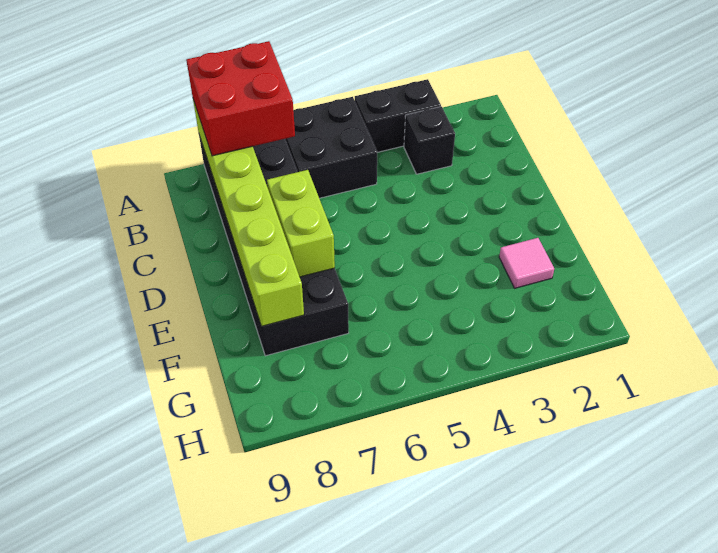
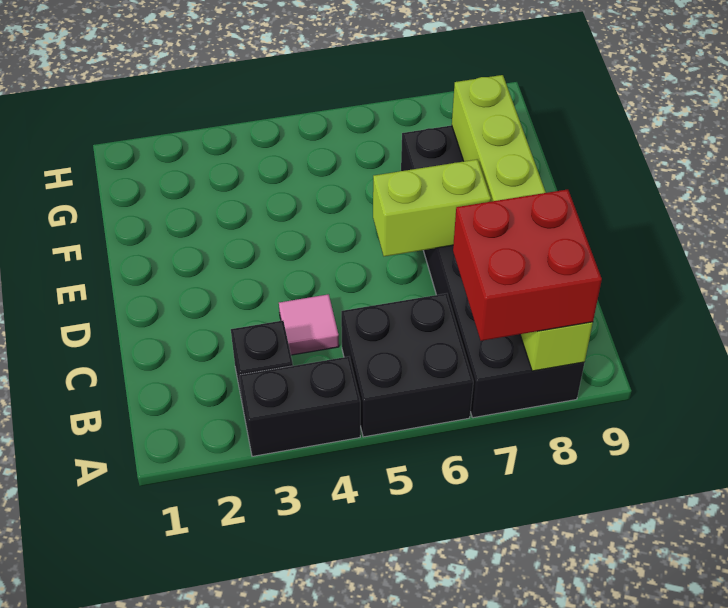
lime brick D7:E7 level 2 -> lime brick D6:D7 level 2
pink tile F2 level 1 -> pink tile C4 level 1

